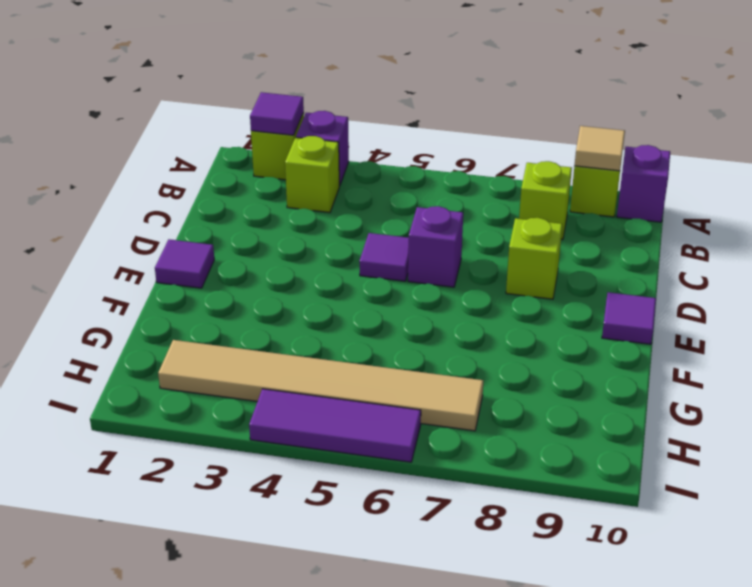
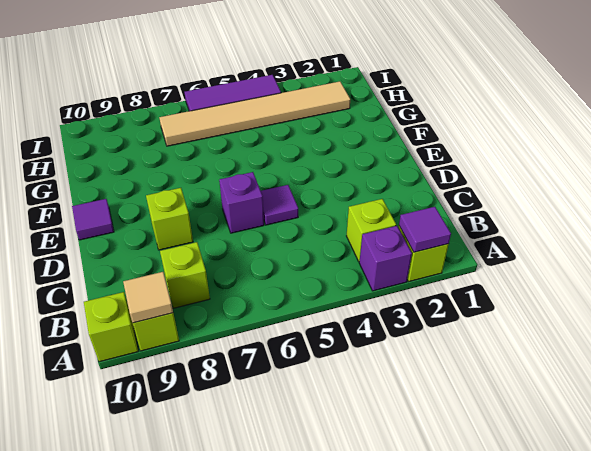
purple brick A10 level 1 -> lime brick A10 level 1
purple tile E1 level 1 -> none

